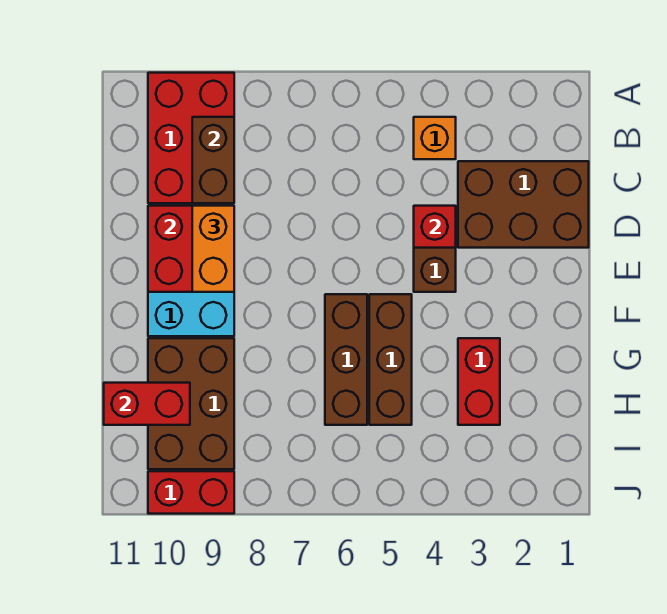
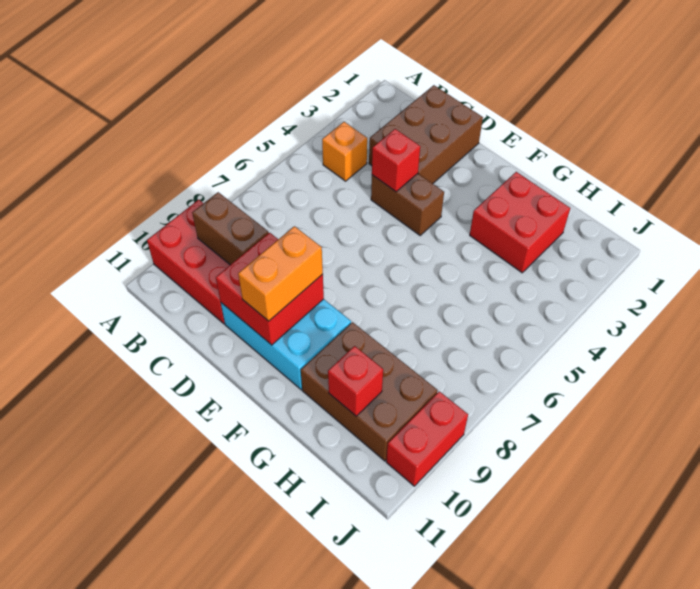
orange brick D9:E9 level 3 -> orange brick E9:E10 level 3
brown brick F5:H5 level 1 -> none
brown brick F6:H6 level 1 -> none
red brick G3:H3 level 1 -> red brick G2:H3 level 1
red brick H10:H11 level 2 -> red brick H10 level 2

